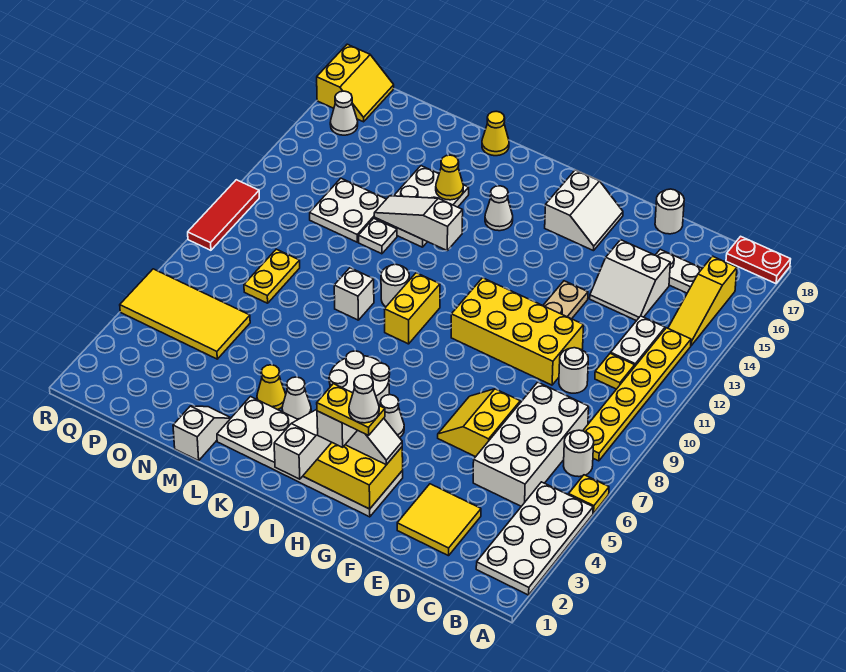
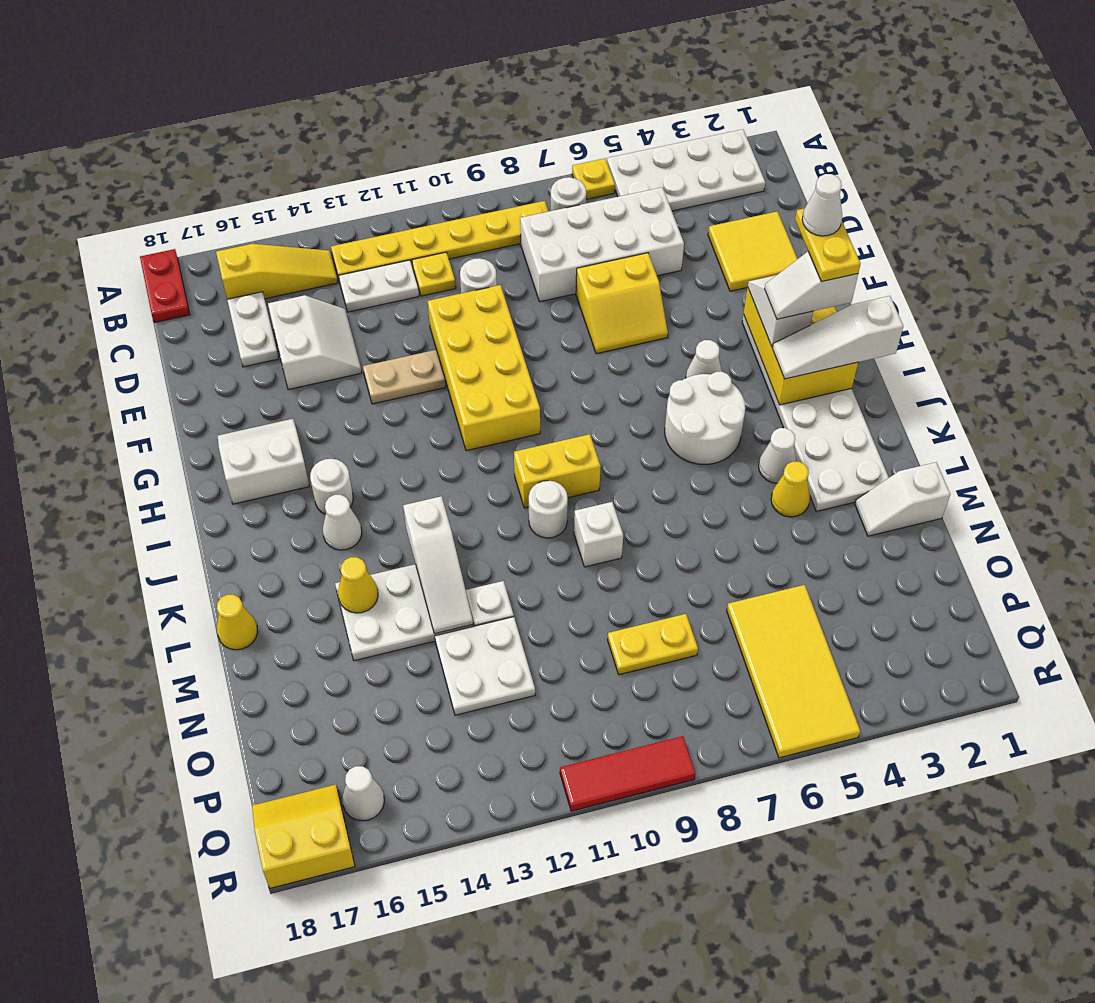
white round brick E18 level 1 -> white round brick I15 level 1

